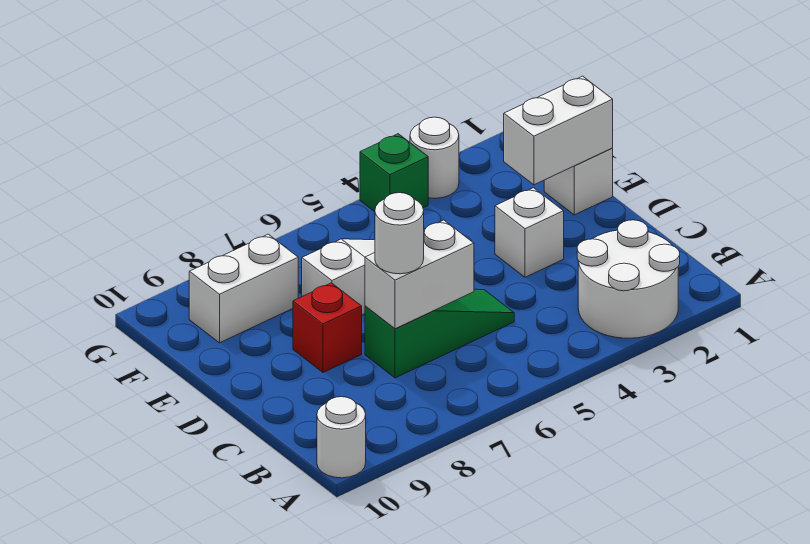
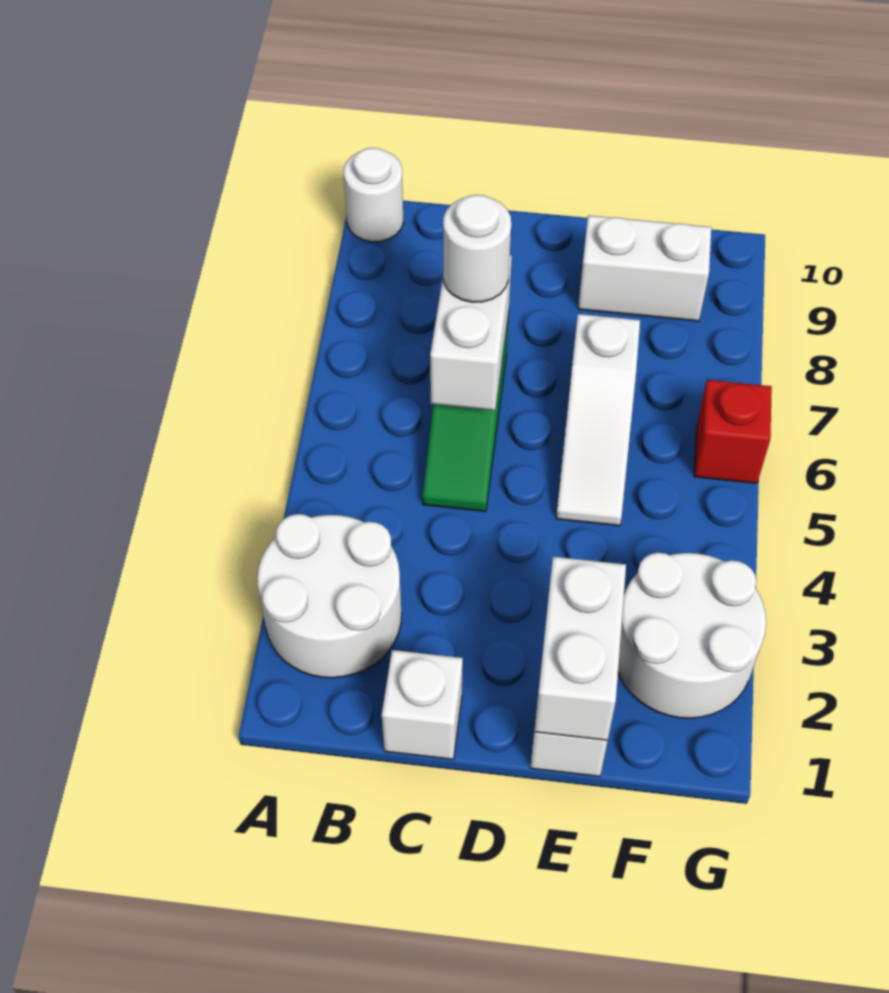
white brick D3 level 1 -> white brick C1 level 1
red brick D8 level 1 -> red brick G6 level 1
white brick F8:F9 level 1 -> white brick E9:F9 level 1
white round brick G3 level 1 -> white round brick F2:G3 level 1
green brick G4 level 1 -> none

